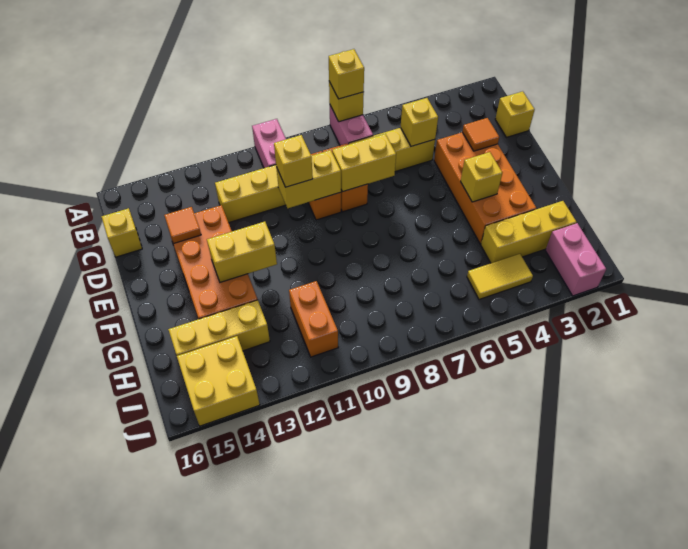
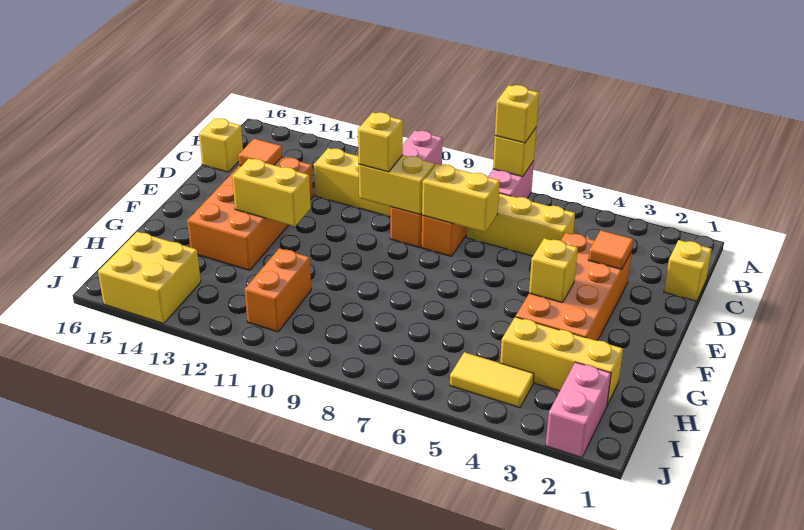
yellow brick C5 level 2 -> none
yellow brick H13:H15 level 1 -> none

